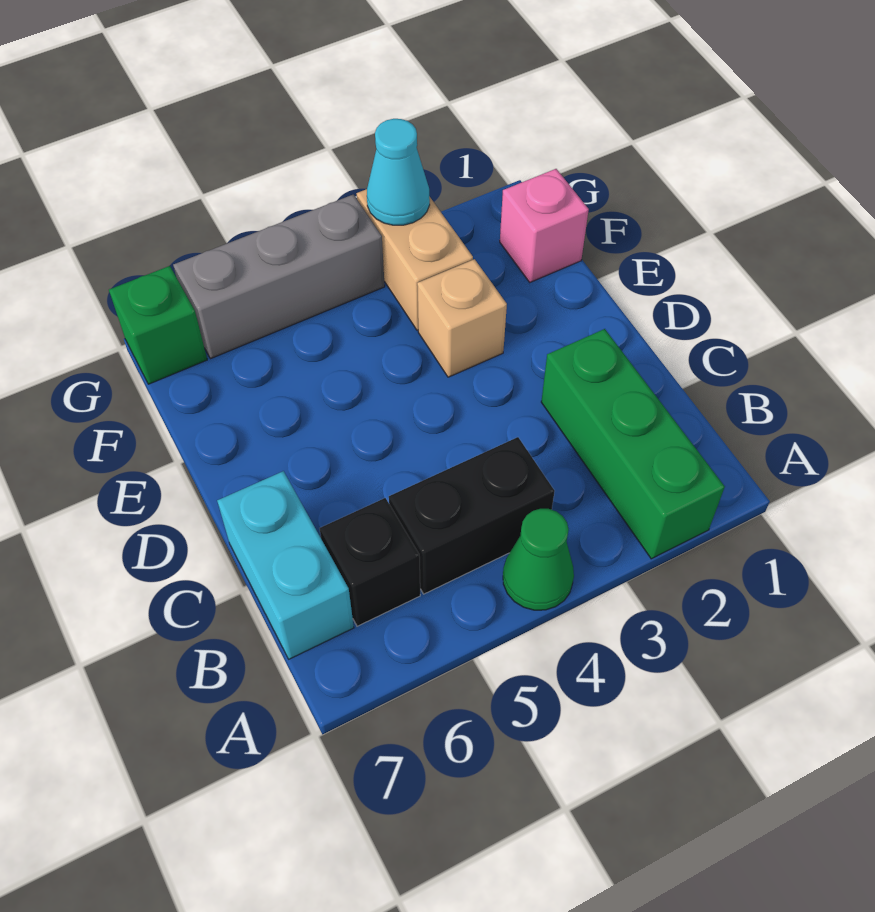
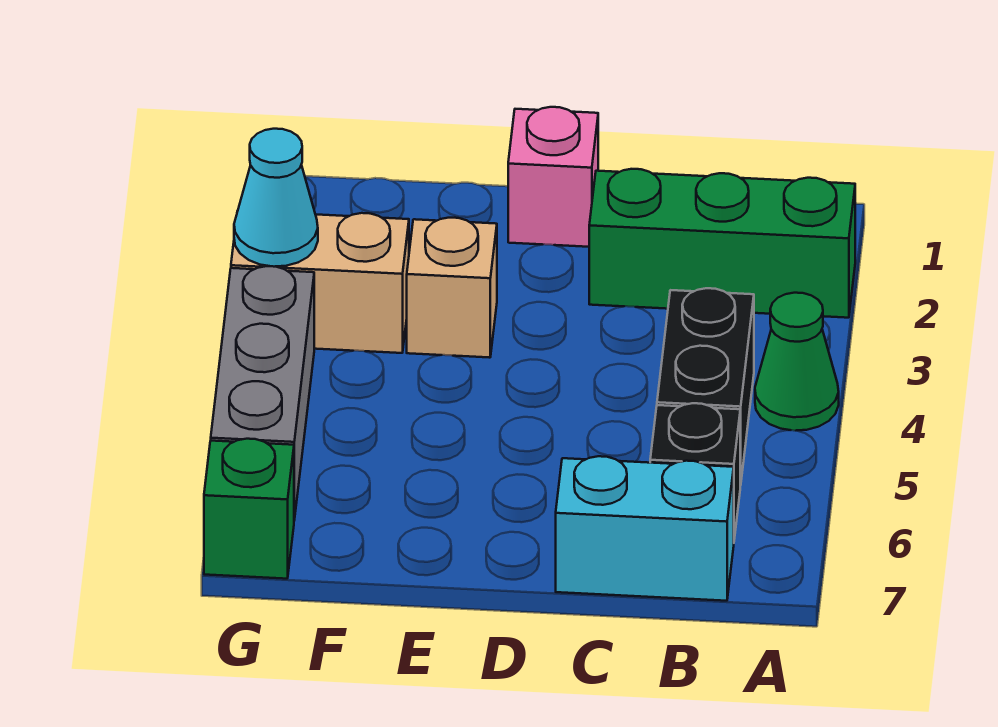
pink brick F1 level 1 -> pink brick D1 level 1

